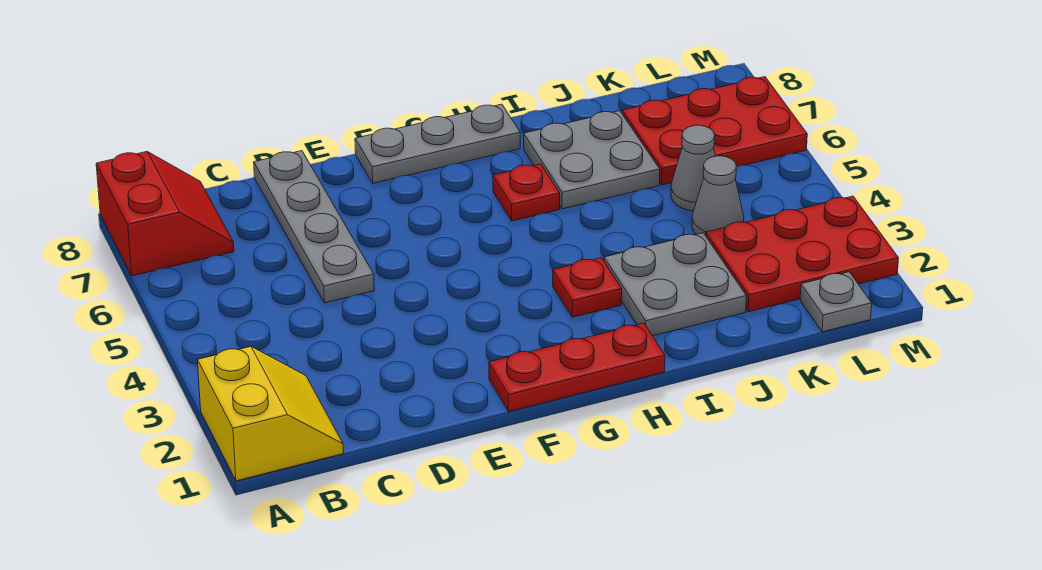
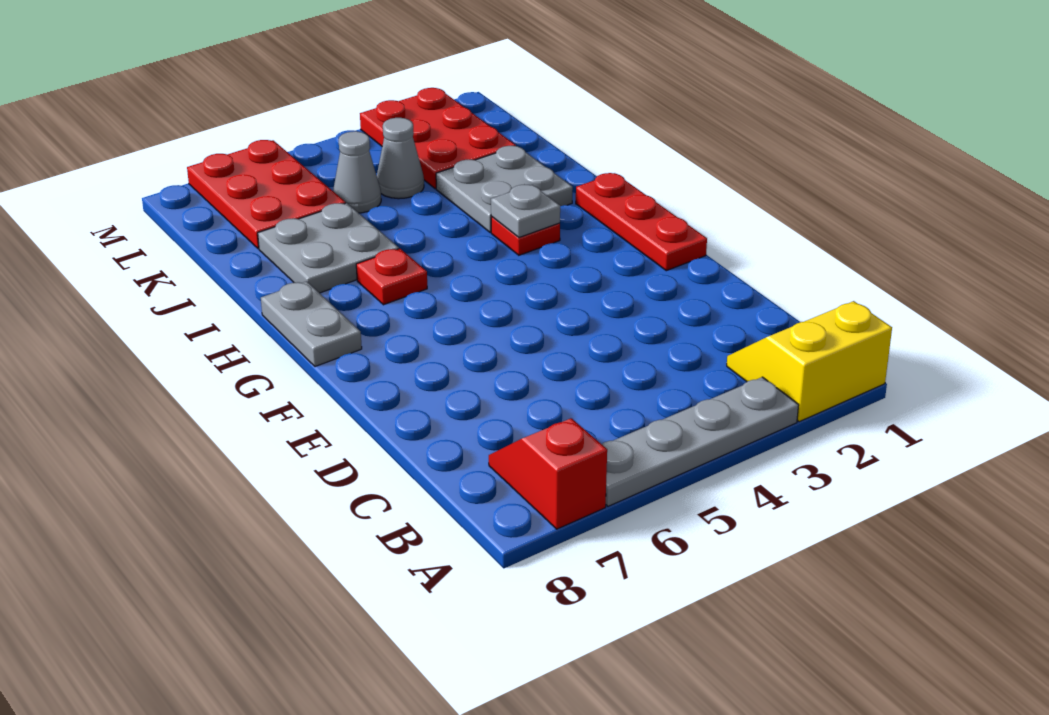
red slope A7:B8 level 1 top A -> red slope A7:B7 level 1 top A
grey plate D5:D8 level 1 -> grey plate A3:A6 level 1
grey plate F8:H8 level 1 -> grey plate G8:H8 level 1
grey plate L1 level 1 -> grey plate H3 level 2

